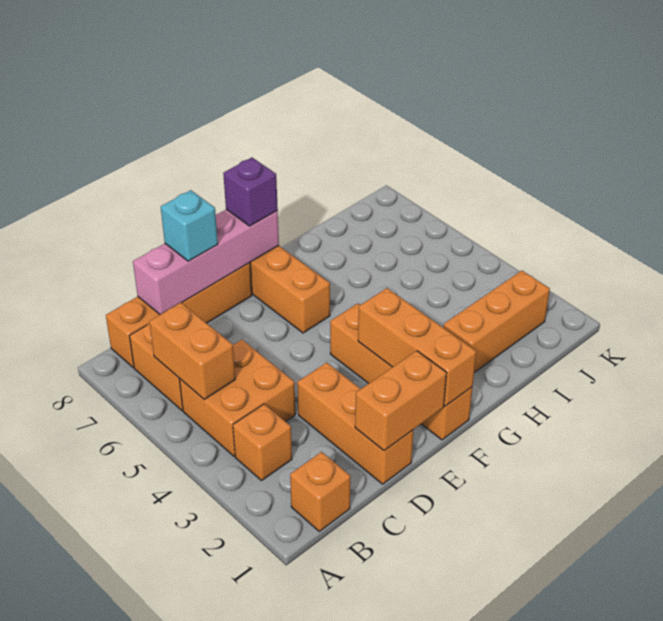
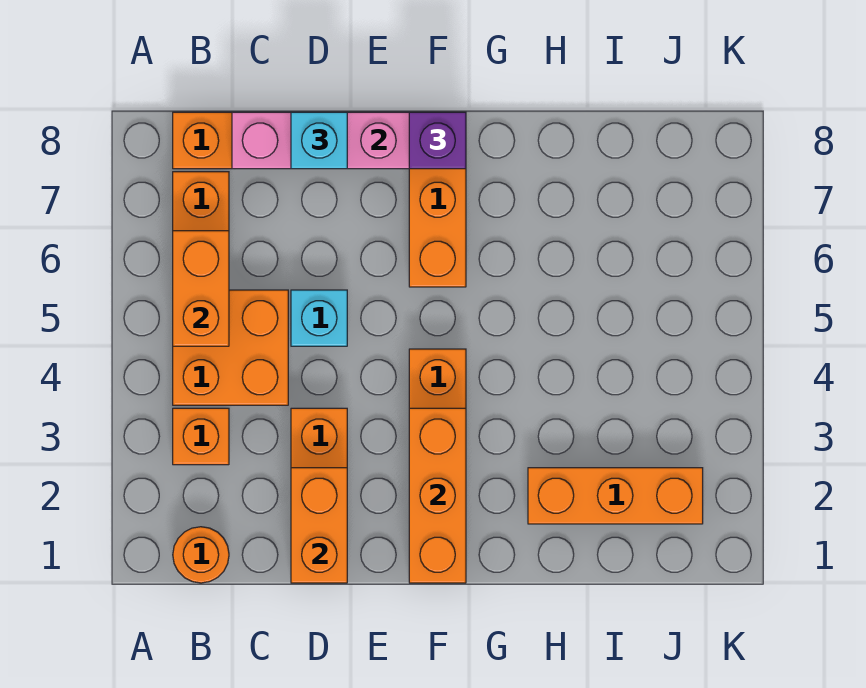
orange brick B1 level 1 -> orange round brick B1 level 1
orange brick D1:E1 level 2 -> orange brick D1:D2 level 2
none -> cyan brick D5 level 1

